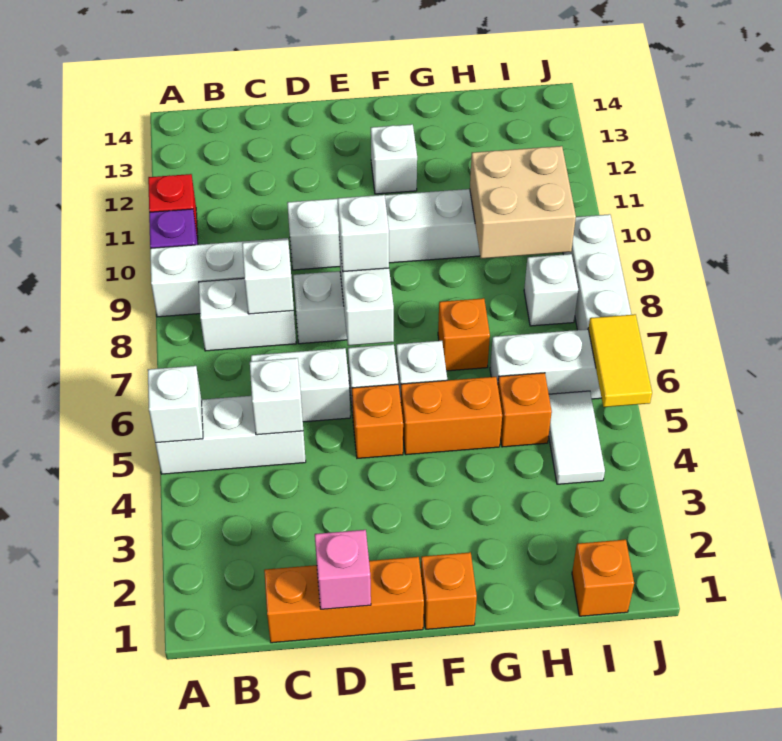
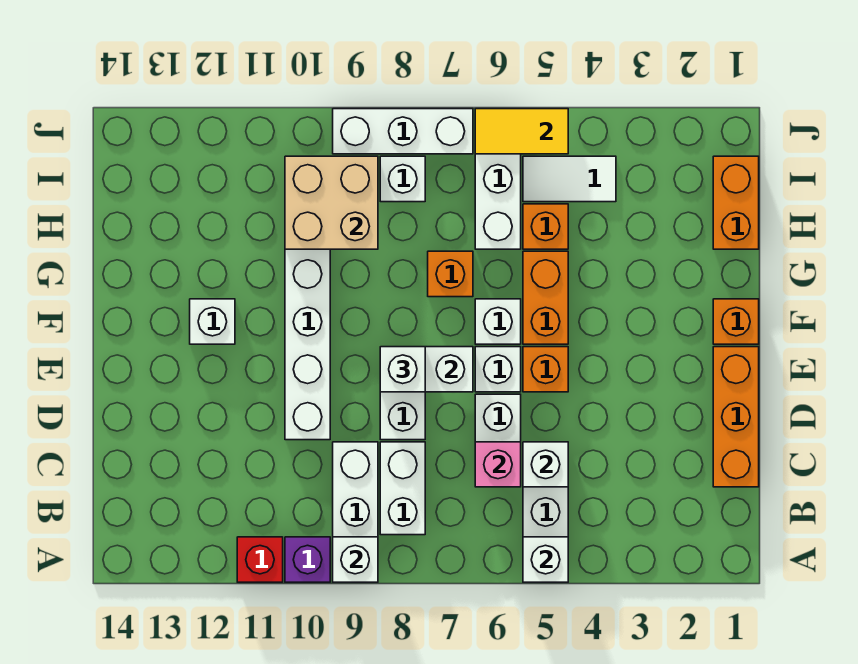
white brick C8 level 2 -> white brick A9 level 2
pink brick D1 level 2 -> pink brick C6 level 2
orange brick I1 level 1 -> orange brick H1:I1 level 1

